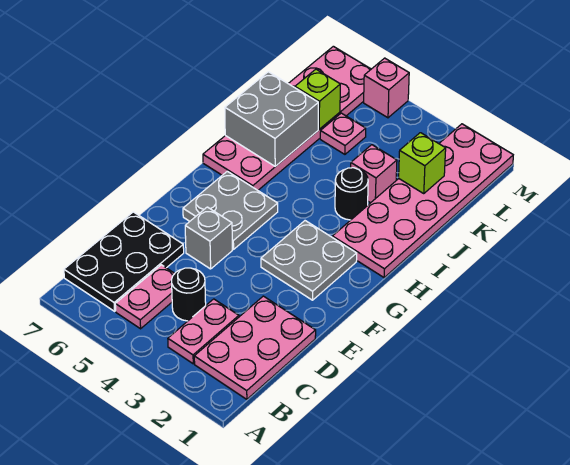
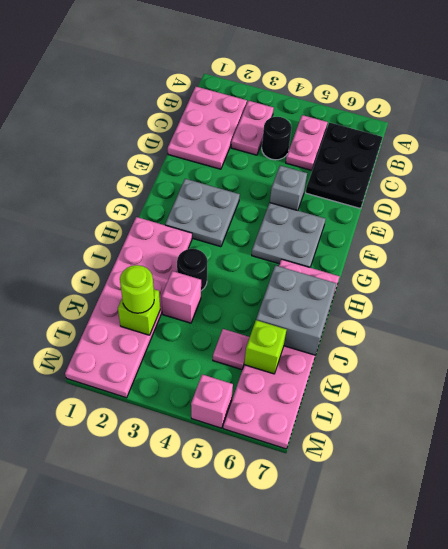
none -> lime round brick K2 level 3

